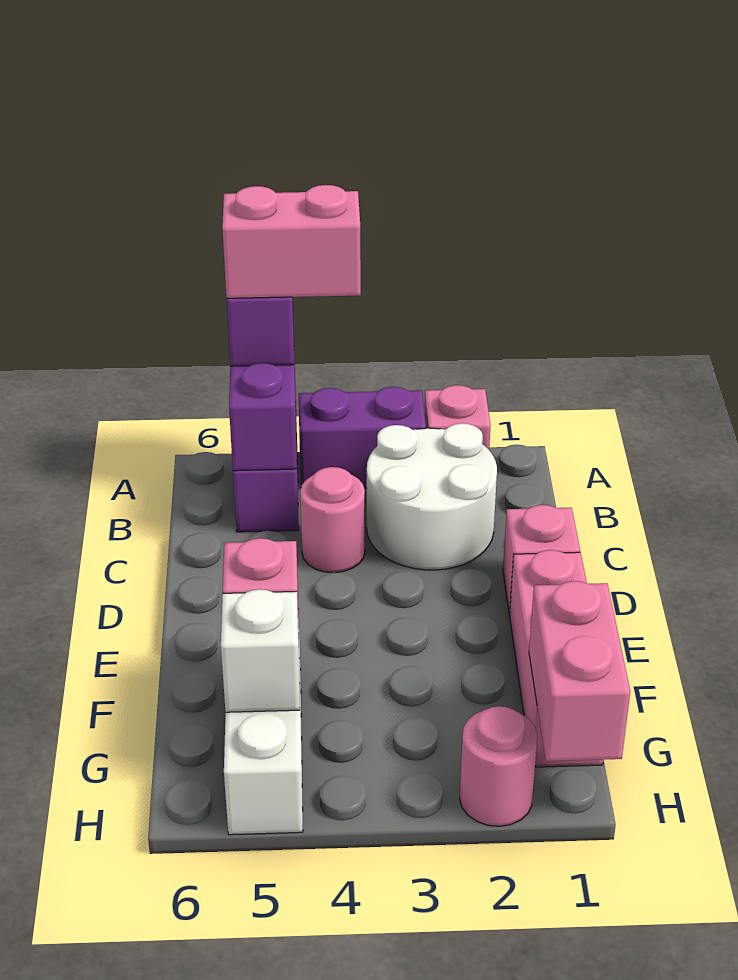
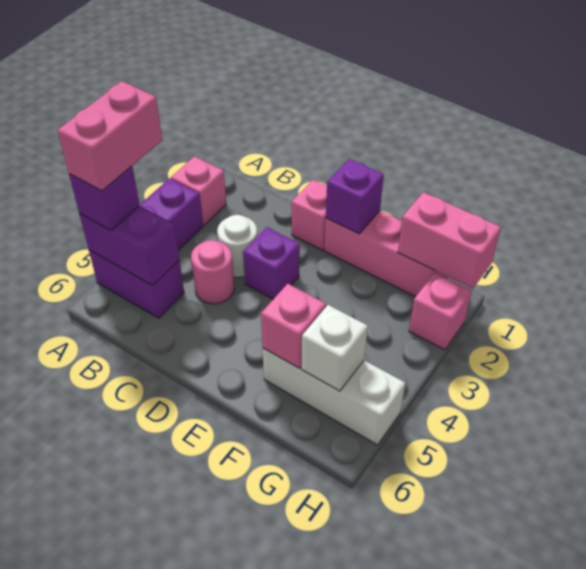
white round brick B2:C3 level 1 -> white round brick C3 level 1
none -> purple brick D3 level 1
none -> purple brick E1 level 2
pink round brick H2 level 1 -> pink brick H2 level 1

